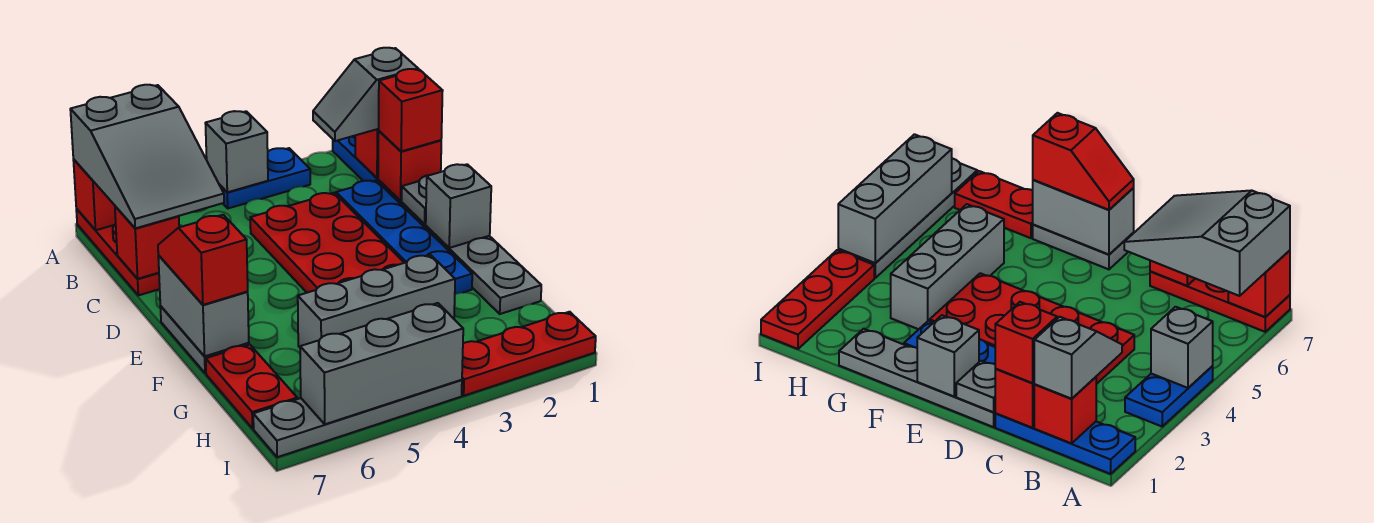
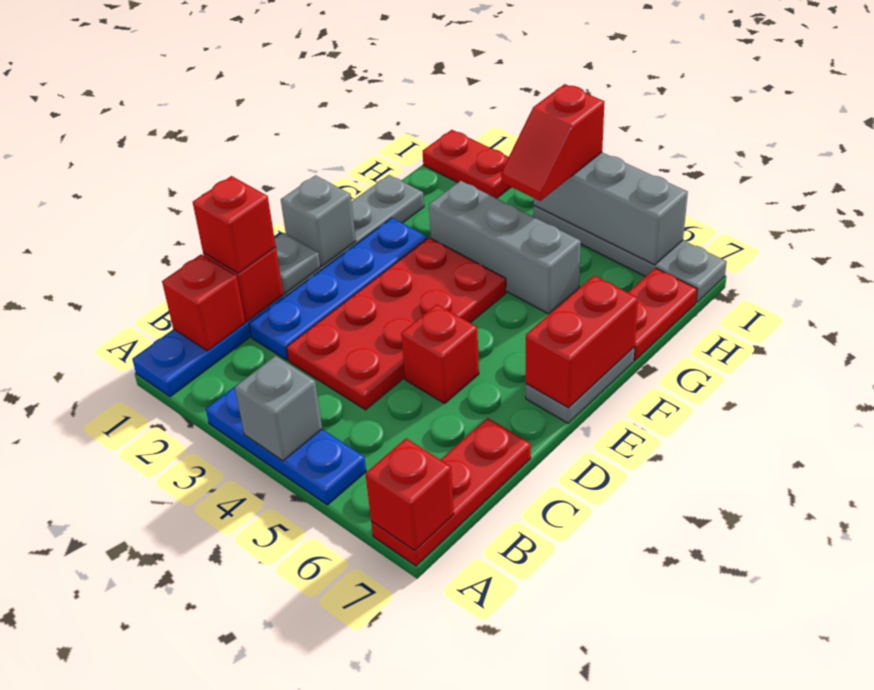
blue plate A3:A4 level 1 -> blue plate A3:A5 level 1
grey slope A6:C7 level 3 top A -> none
grey slope B1:B2 level 3 top 1 -> none
red brick C7 level 2 -> red brick D5 level 1
grey brick E7:F7 level 2 -> red brick E7:F7 level 2
red slope E7:F7 level 3 top F -> red slope H4:I4 level 3 top I
red plate I1:I3 level 1 -> red plate I1:I2 level 1

